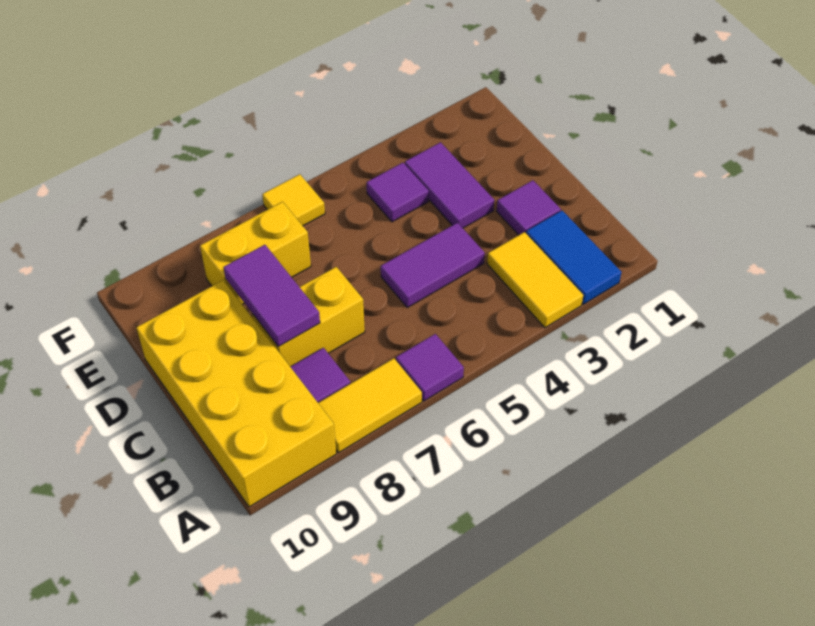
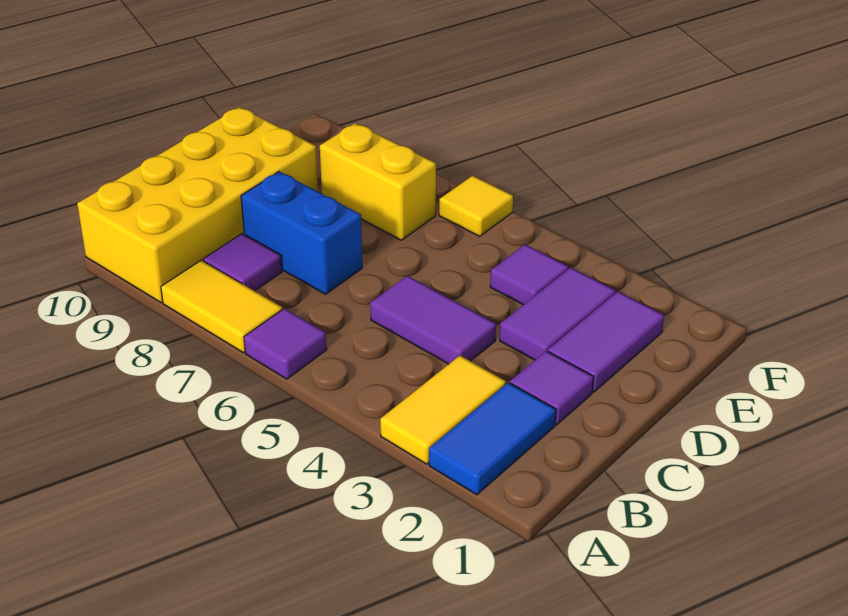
yellow brick C7:C8 level 1 -> blue brick C7:C8 level 1
purple tile C8:D8 level 2 -> purple tile D2:E2 level 1

